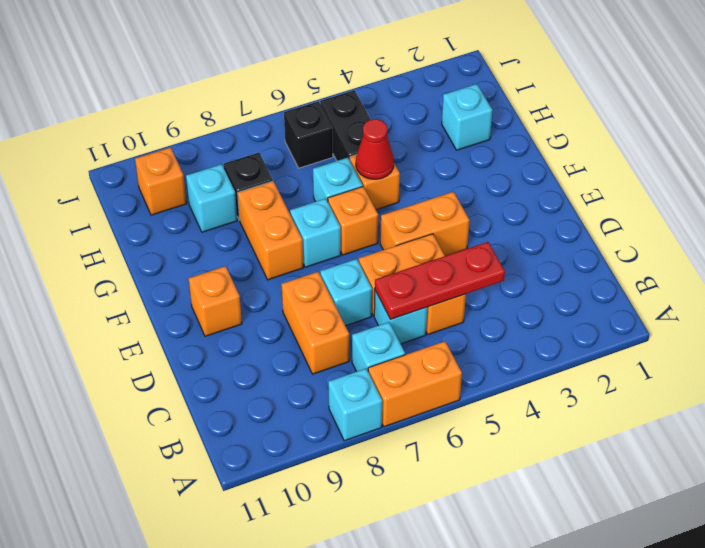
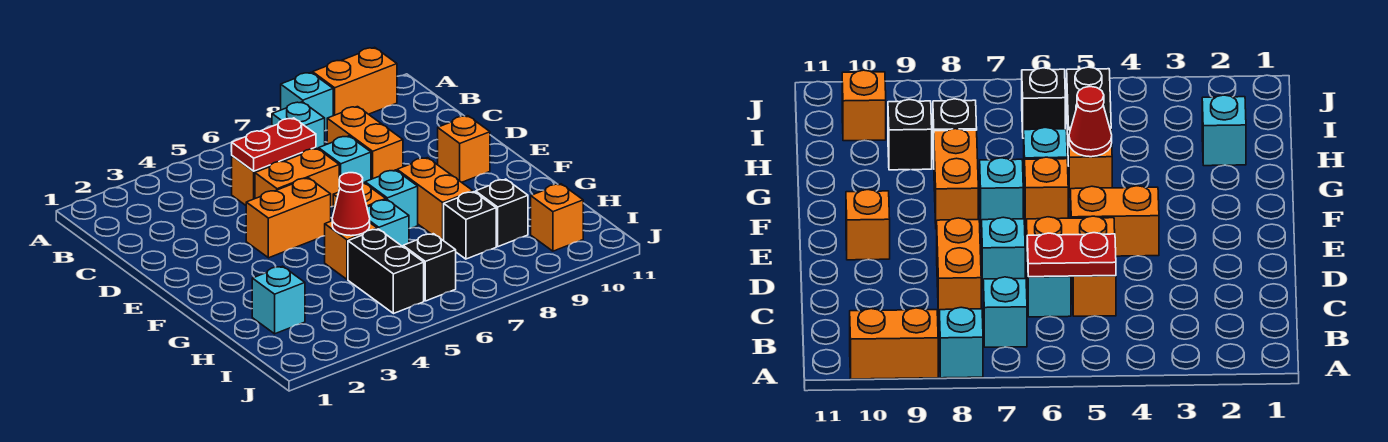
orange brick A6:A7 level 1 -> orange brick A9:A10 level 1
red plate C4:C6 level 2 -> red plate C5:C6 level 2
cyan brick H9 level 1 -> black brick H9 level 1

